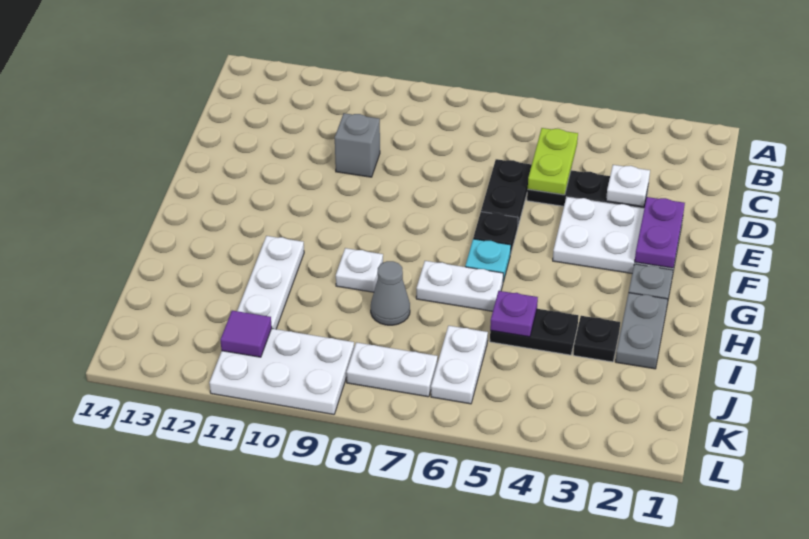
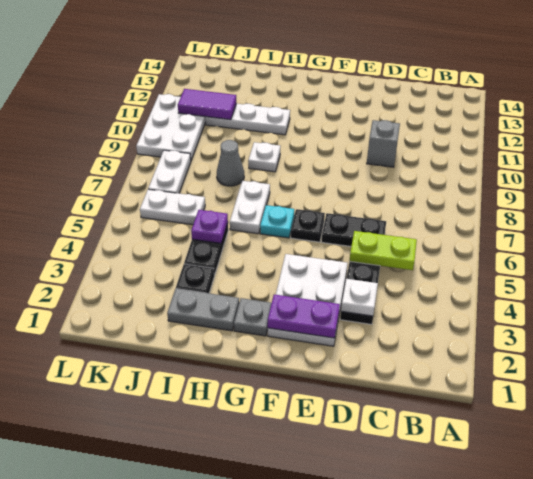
purple tile K11 level 2 -> purple tile J11:K11 level 2

